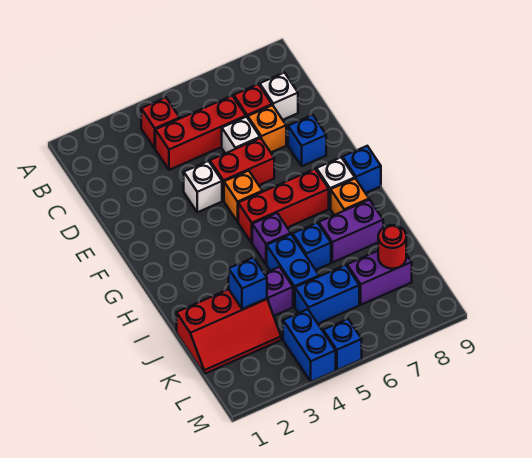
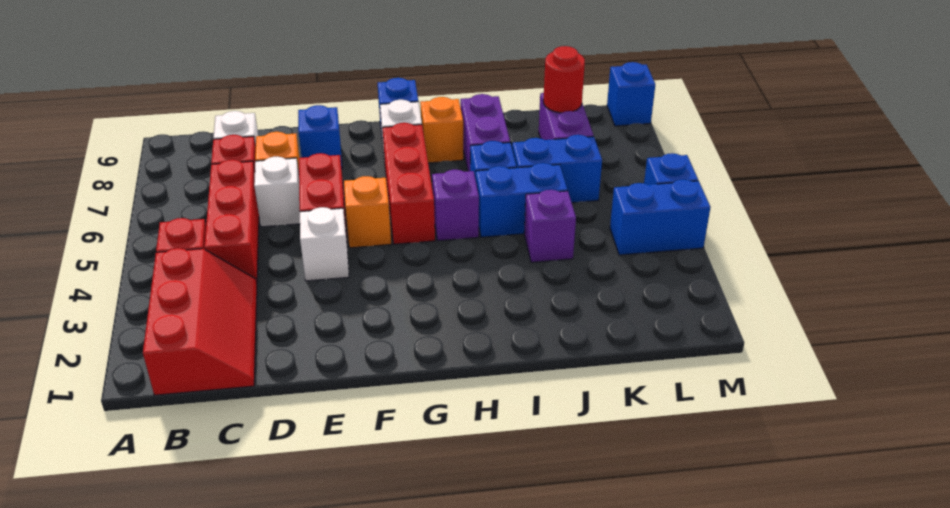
red slope J1:K3 level 1 top J -> red slope B1:C3 level 1 top B
blue brick J3 level 2 -> blue brick M9 level 1
blue brick K5:K6 level 1 -> blue brick J6:K6 level 1

